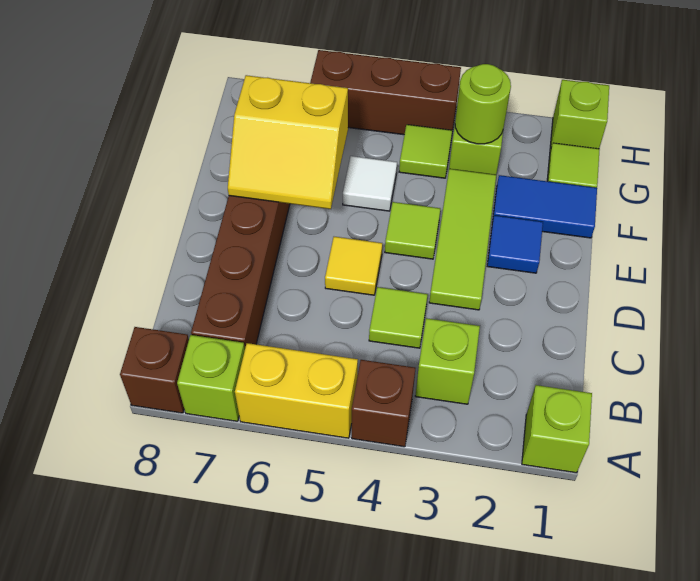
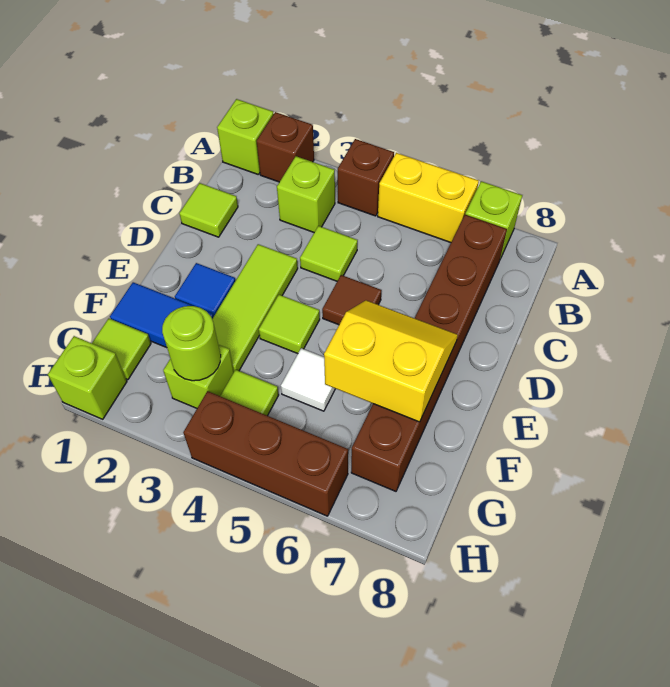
brown brick A8 level 1 -> brown brick A2 level 1
none -> lime tile C1 level 1
yellow tile D5 level 1 -> brown tile D5 level 1

